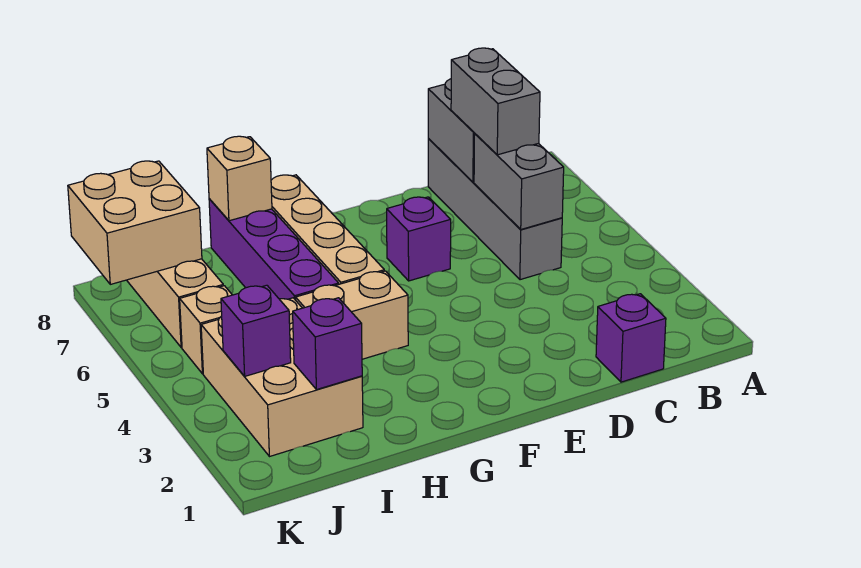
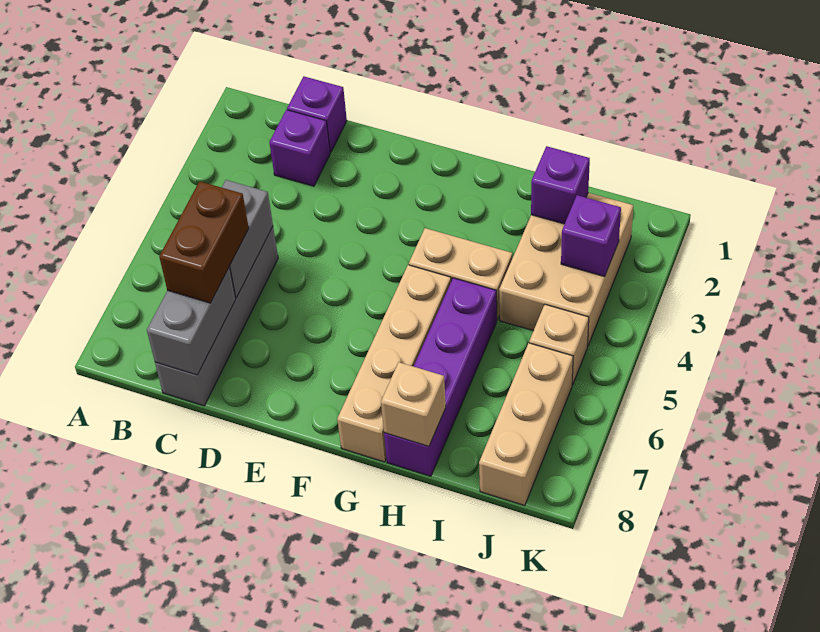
grey brick C6:C7 level 3 -> brown brick C6:C7 level 3
purple brick E6 level 1 -> purple brick C2 level 1
tan brick J7:K8 level 2 -> none

